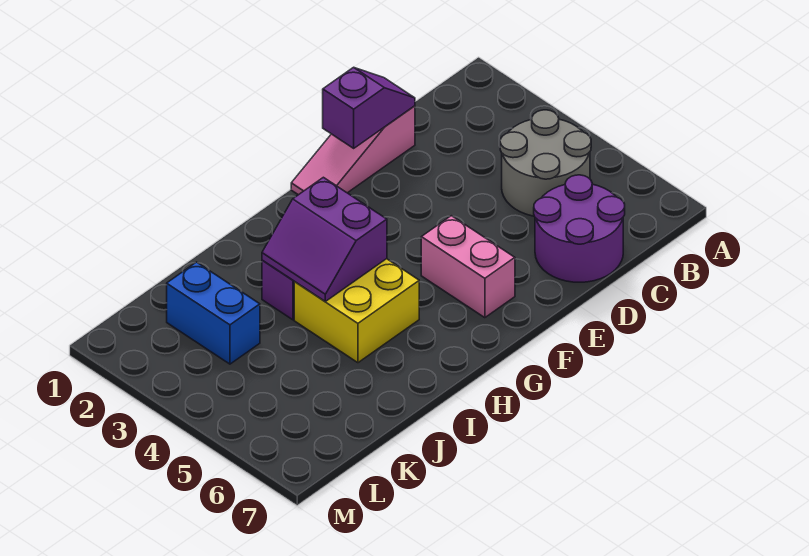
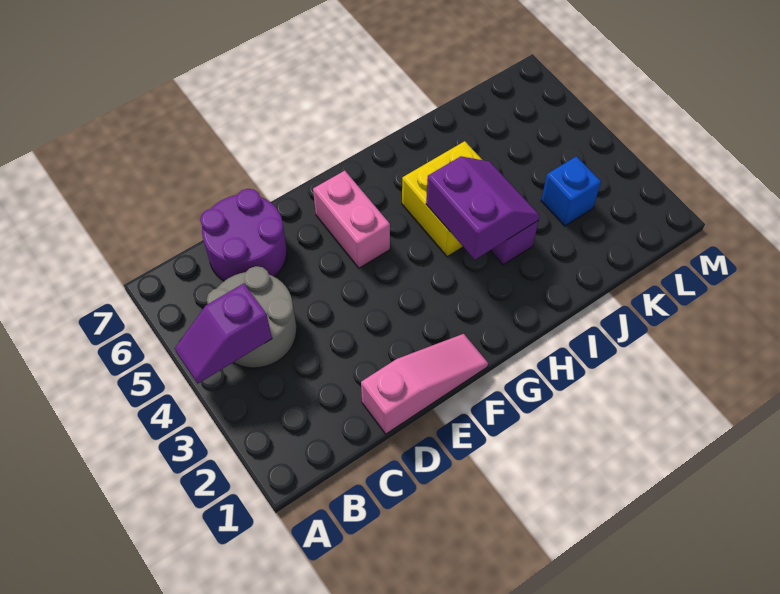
purple slope D1:E1 level 2 top E -> purple slope A4:B4 level 2 top B
blue brick K2:K3 level 1 -> blue brick K3 level 1

